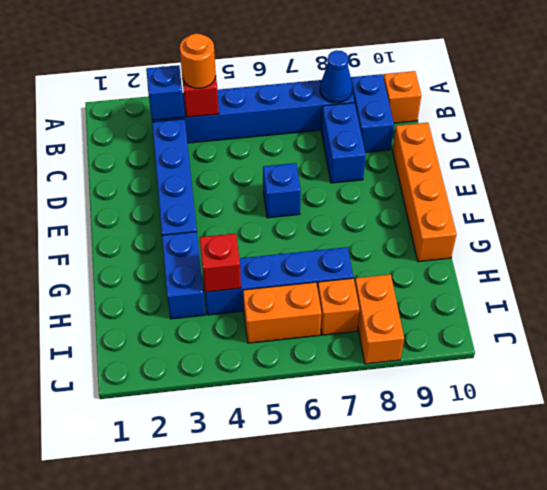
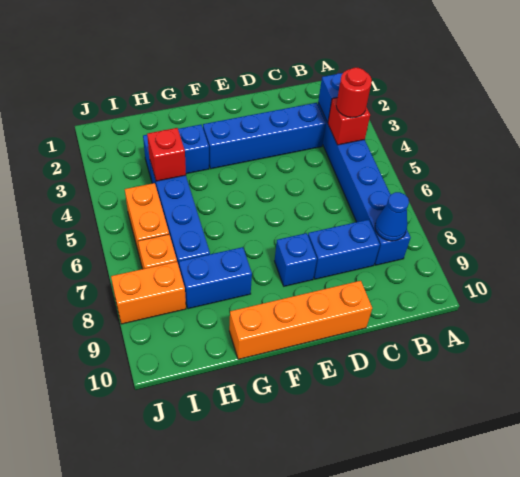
orange round brick B4 level 3 -> red round brick B4 level 3
blue brick B9:C9 level 1 -> blue brick G8:H8 level 1
orange brick B10 level 1 -> none
blue brick E6 level 1 -> blue brick E8 level 1

